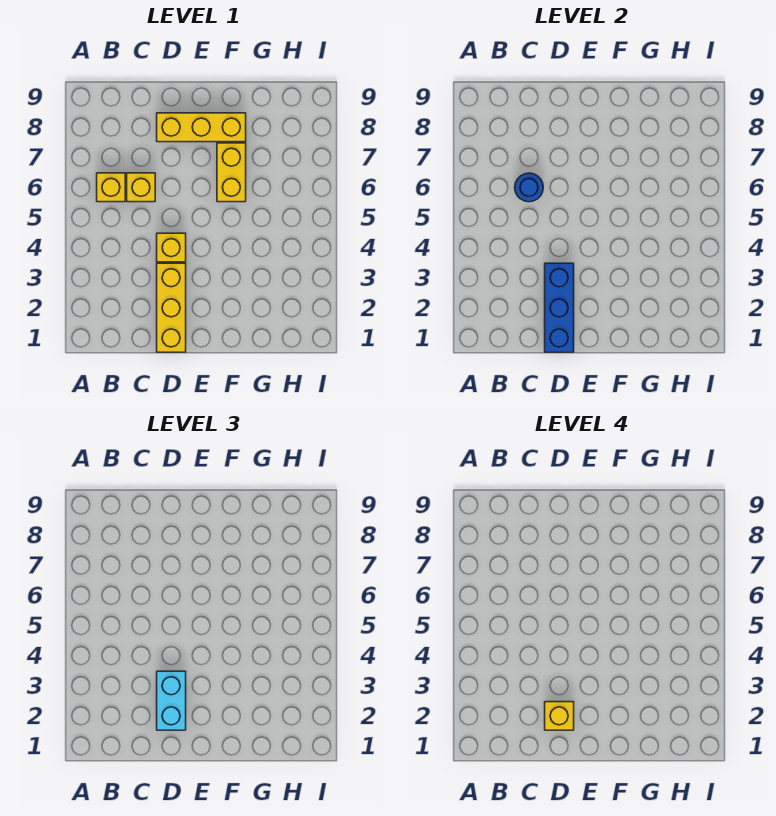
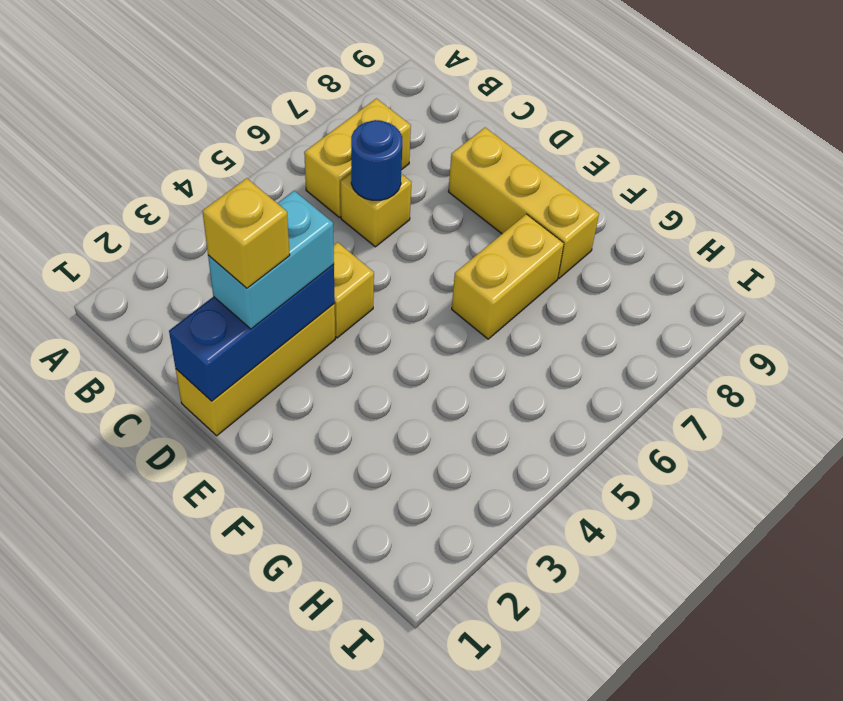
yellow brick B6 level 1 -> yellow brick B6:B7 level 1

